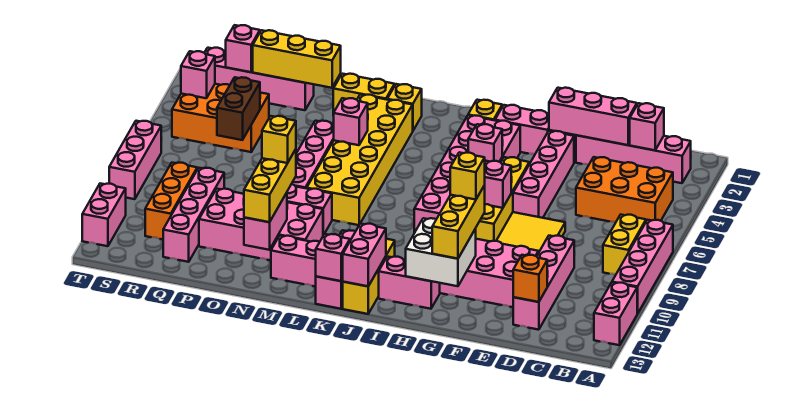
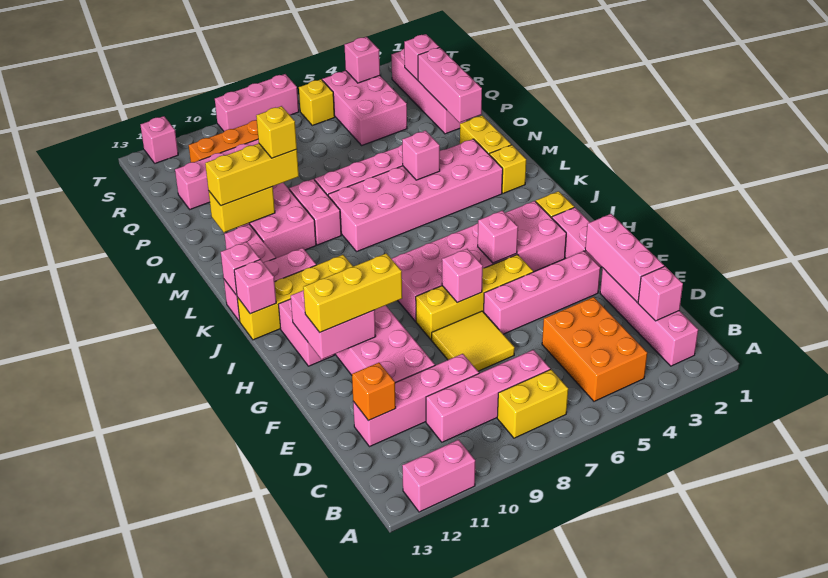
pink brick A7:A10 level 1 -> pink brick C7:C10 level 1
yellow brick G10 level 4 -> yellow brick S6 level 1
white brick G11:H12 level 2 -> pink brick G11:H12 level 2
yellow brick J11:J13 level 1 -> yellow brick J10:J13 level 1
pink brick J12:J13 level 2 -> pink brick J13 level 2
yellow brick L3:M8 level 1 -> pink brick L3:M8 level 1
pink brick N11:N12 level 2 -> yellow brick N11:N12 level 2
yellow brick O2:Q2 level 2 -> pink brick O2:Q2 level 2
orange brick Q4:S5 level 1 -> pink brick Q4:S5 level 1
brown brick Q5:Q6 level 2 -> none
pink brick T11:T12 level 1 -> pink brick T12 level 1

